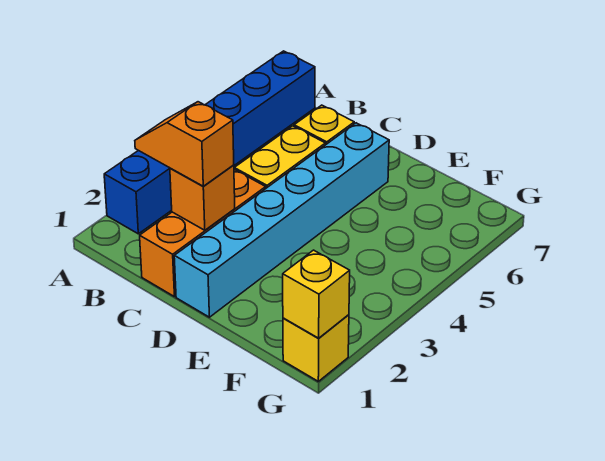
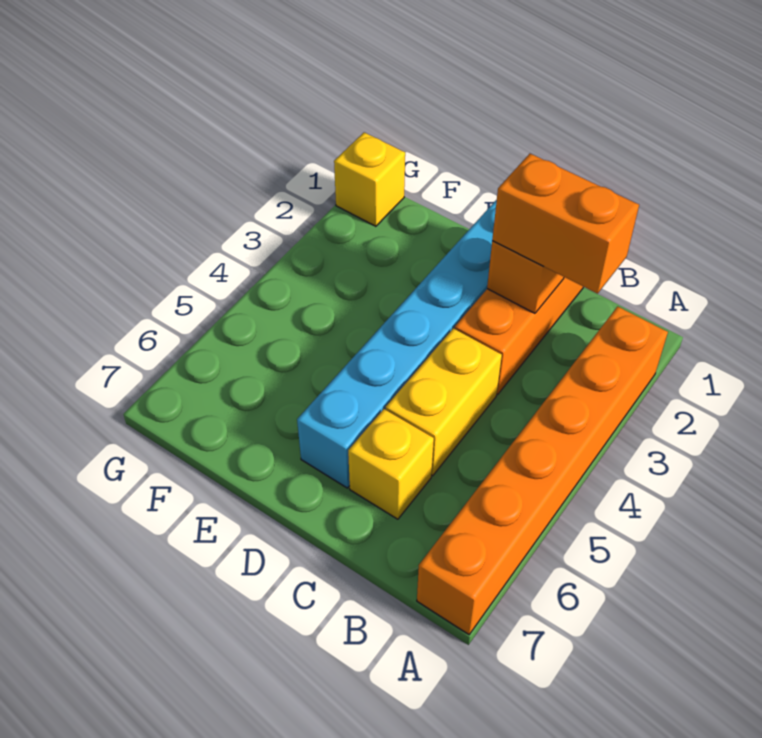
blue brick A2:A7 level 1 -> orange brick A2:A7 level 1
orange slope B2:C2 level 3 top C -> orange brick B2:C2 level 3
yellow brick G1 level 2 -> none

